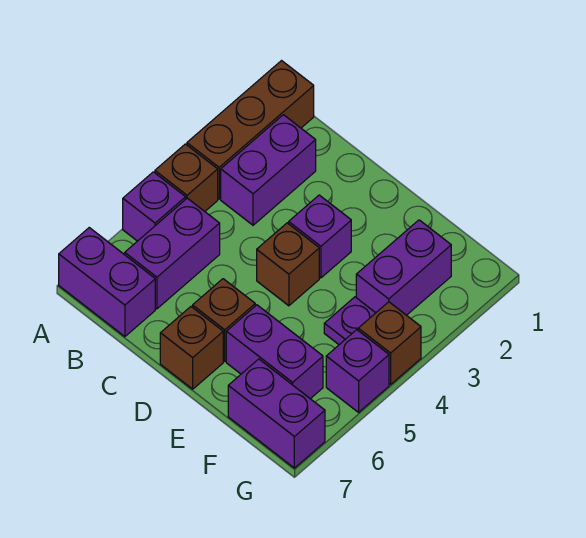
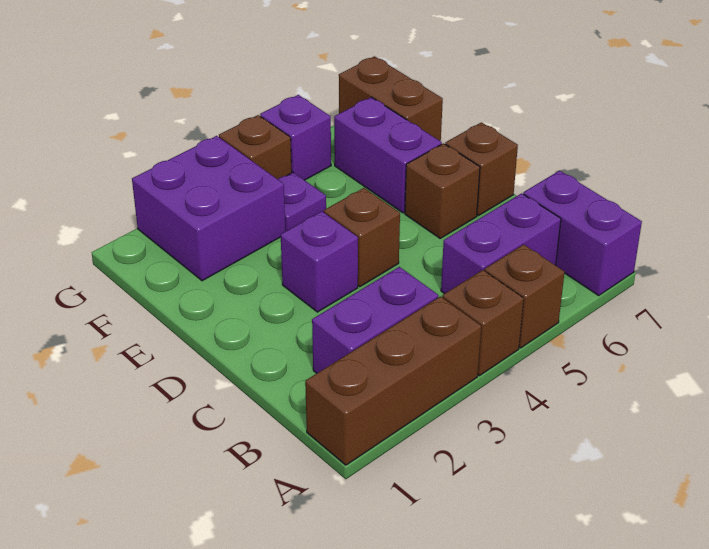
purple brick A5 level 1 -> brown brick A5 level 1
purple brick F2:F3 level 1 -> purple brick F2:G3 level 1
purple brick F7:G7 level 1 -> brown brick F7:G7 level 1

